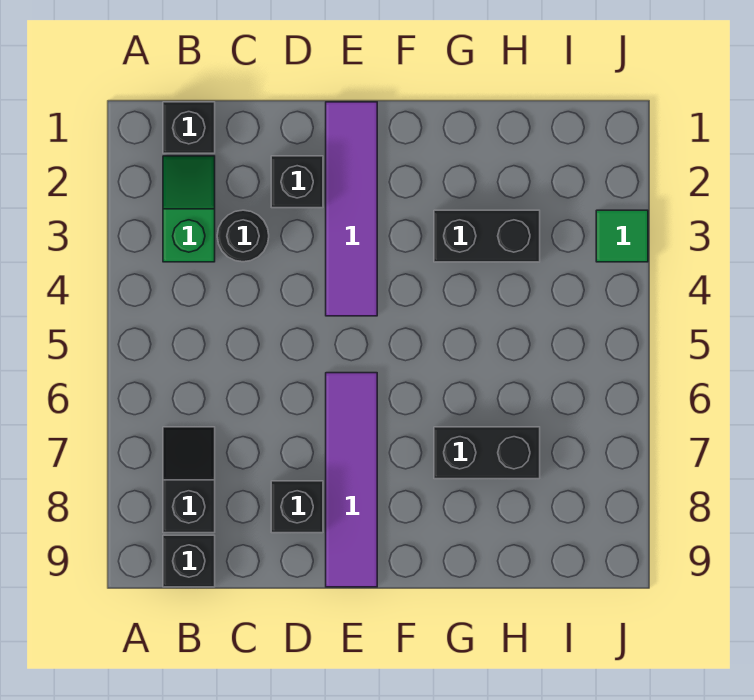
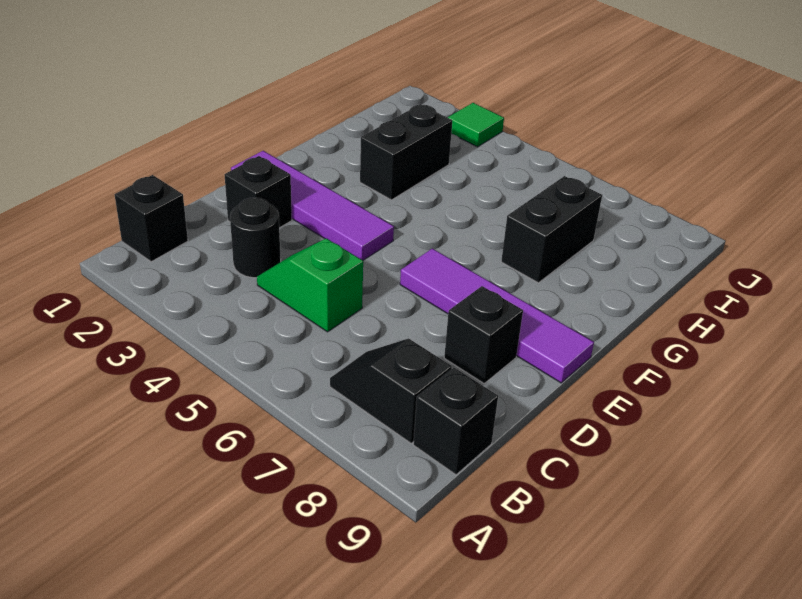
green slope B2:B3 level 1 top 3 -> green slope C4:C5 level 1 top 5

